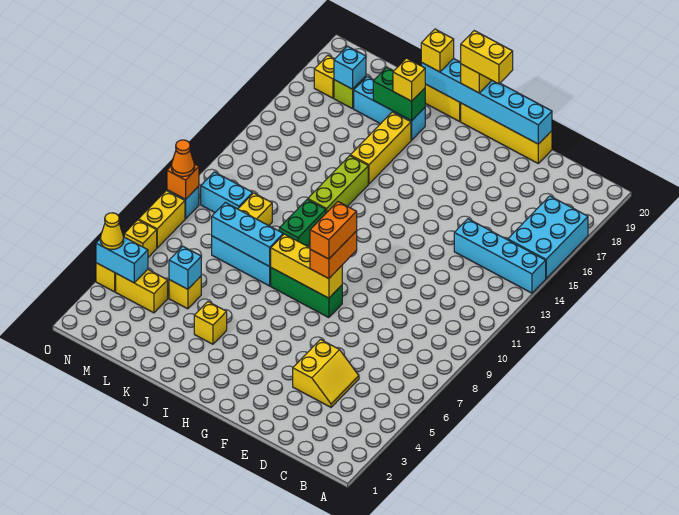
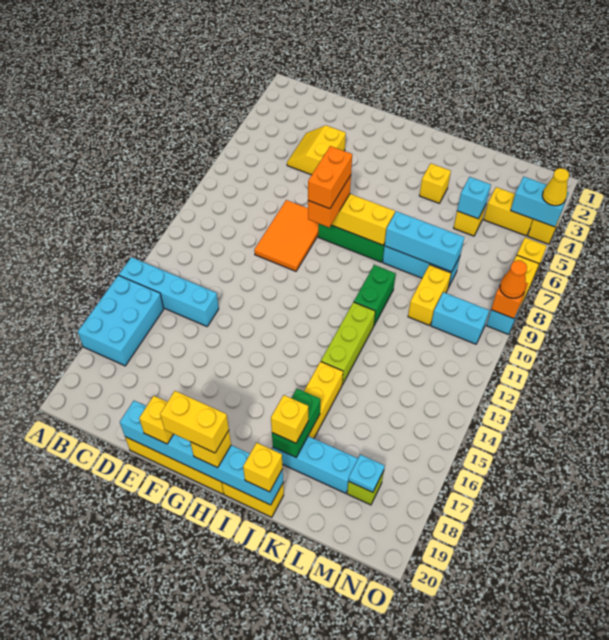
none -> orange tile E8:F10 level 1
green brick J18:K18 level 2 -> green brick J17:J18 level 2
cyan brick M18 level 2 -> cyan plate M18 level 2
yellow brick N18 level 1 -> yellow brick F20 level 3

